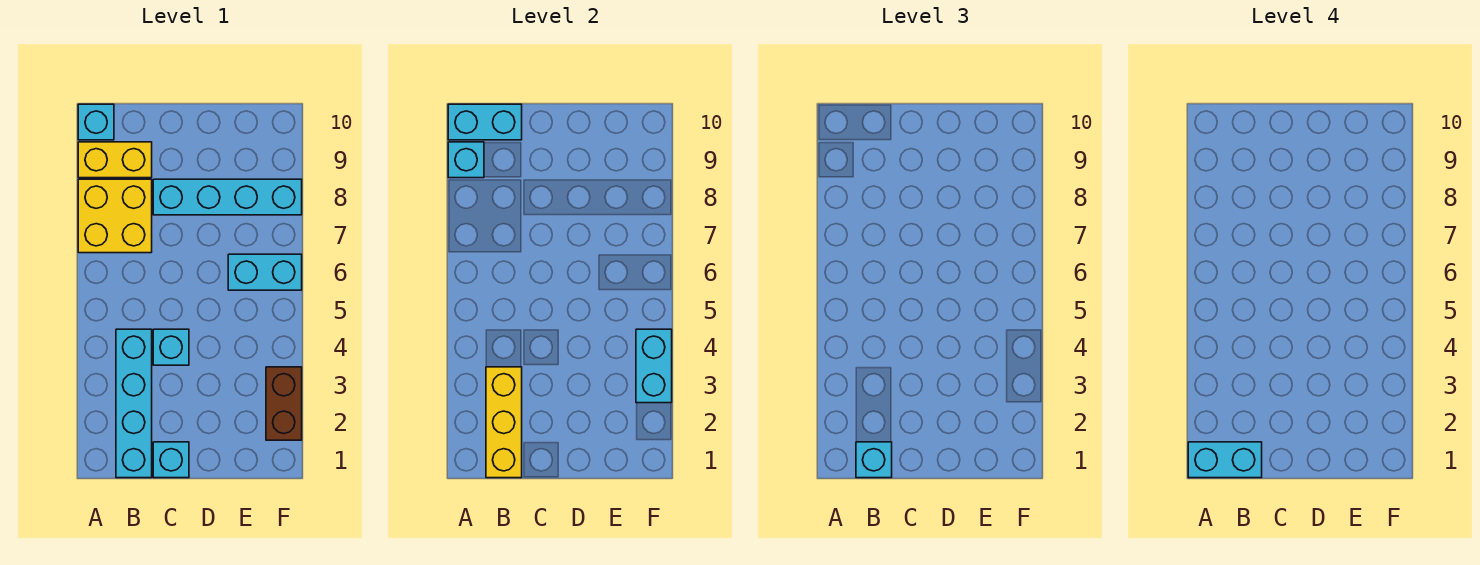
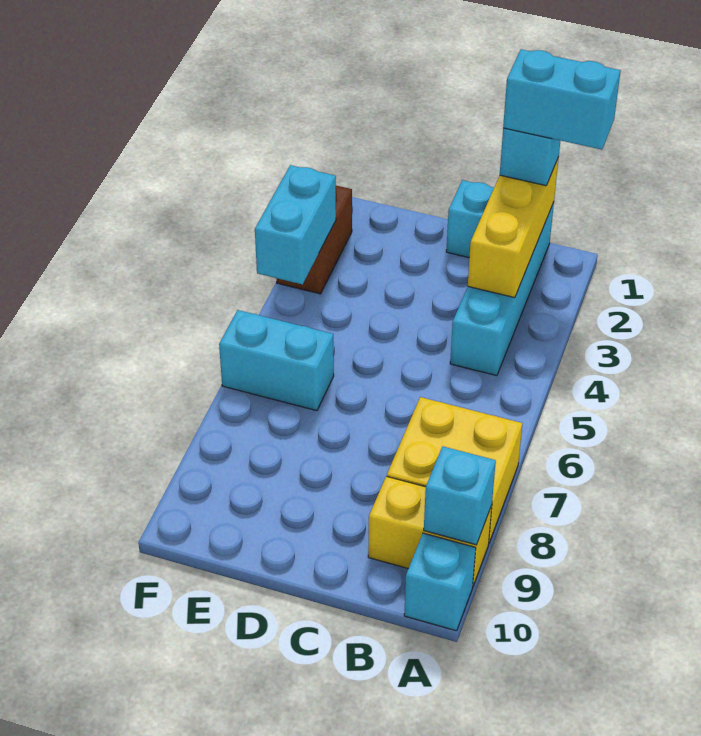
cyan brick A10:B10 level 2 -> none
cyan brick C4 level 1 -> none
cyan brick C8:F8 level 1 -> none

